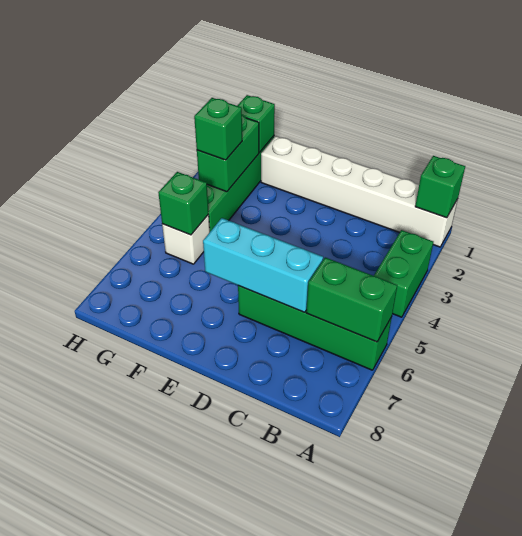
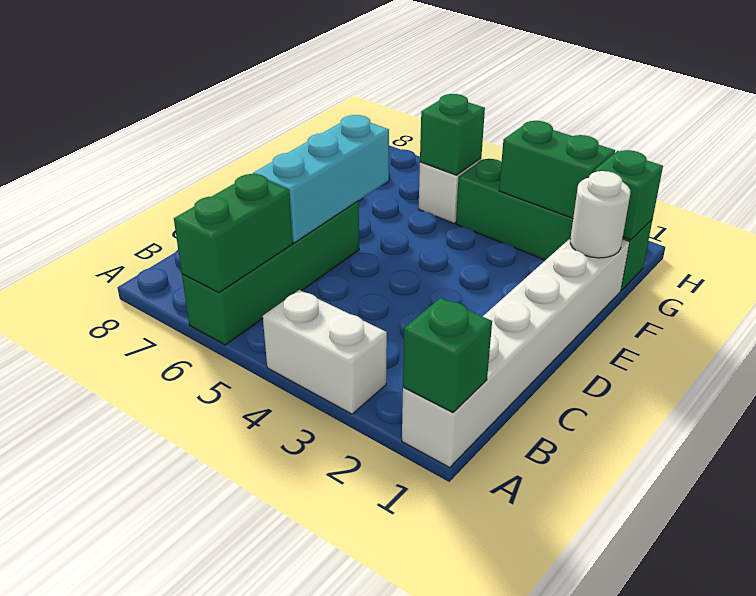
green brick A3:A4 level 1 -> white brick A3:A4 level 1
none -> white round brick F1 level 2
green brick G3 level 3 -> none

